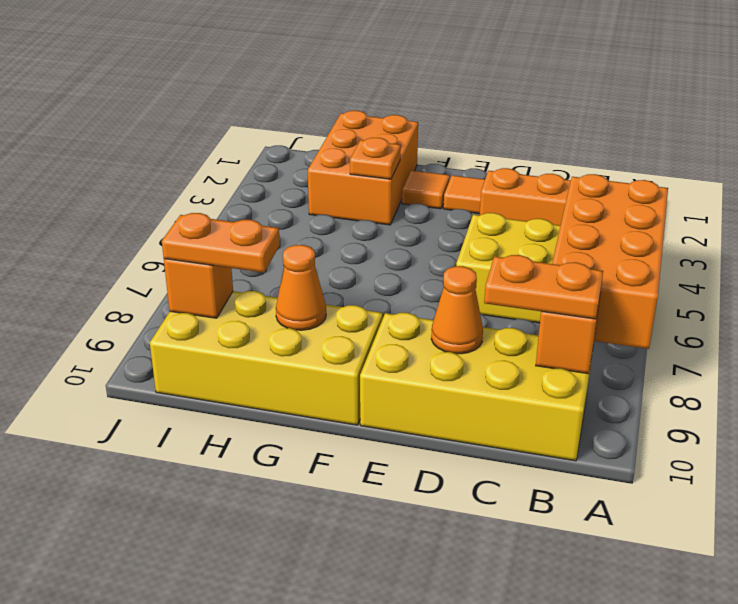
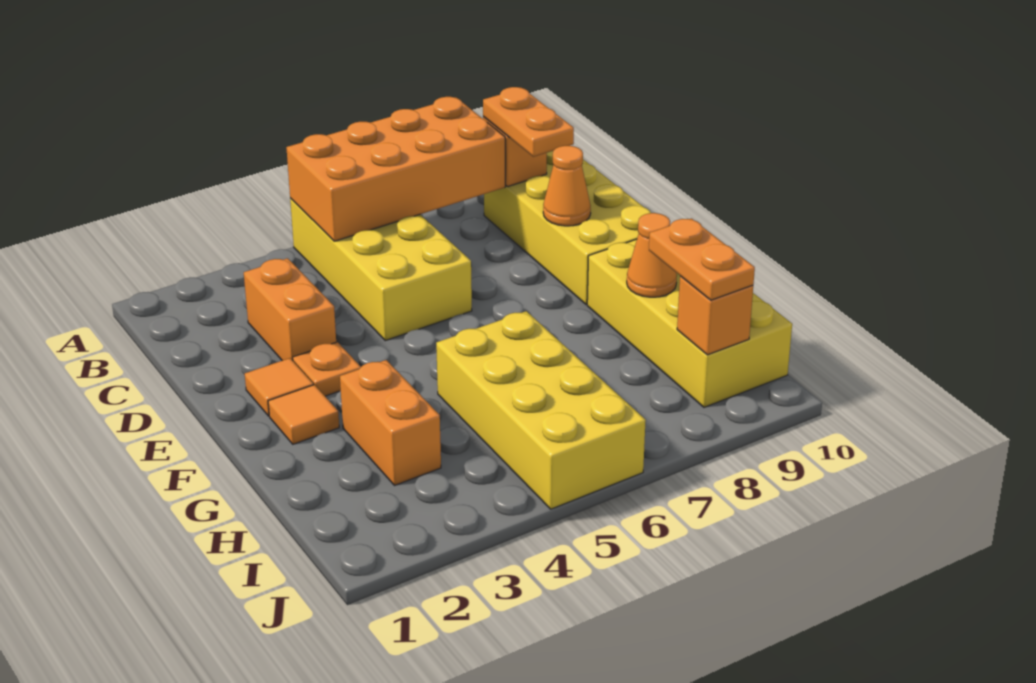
orange brick G1:H3 level 1 -> orange brick G3:H3 level 1
orange plate G3 level 2 -> orange plate E3 level 1
none -> yellow brick G5:J6 level 1

